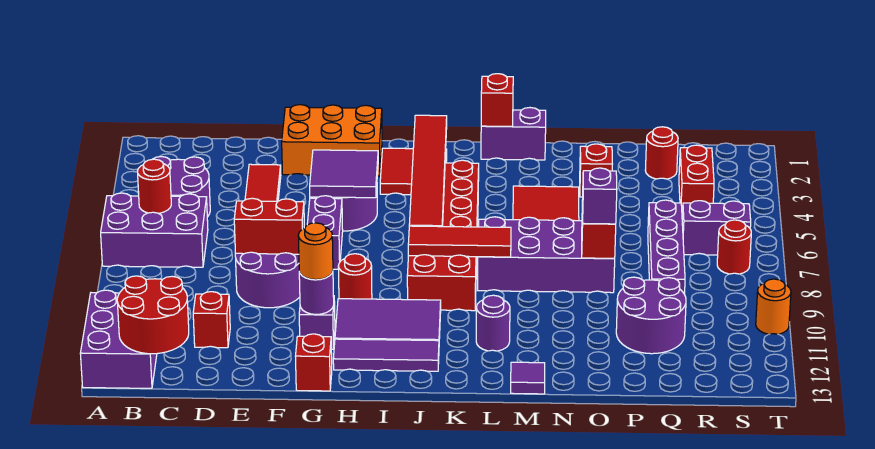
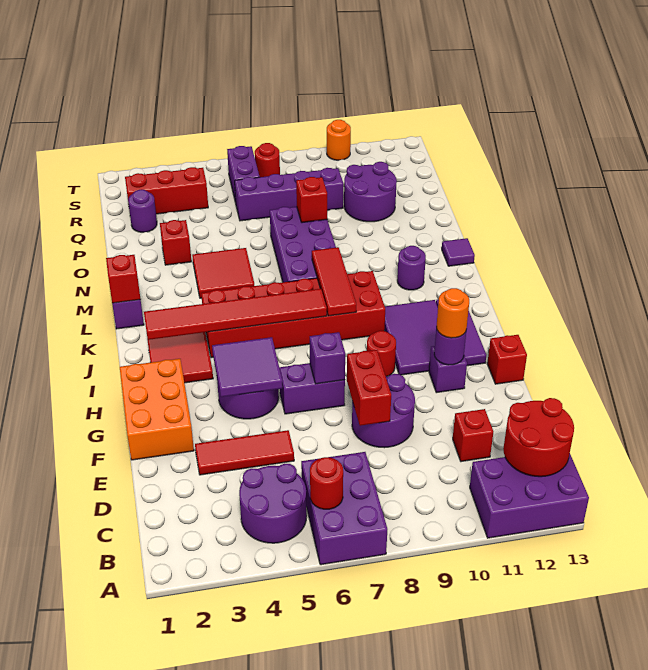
purple brick O8 level 3 -> purple brick G7 level 2
red round brick Q2 level 1 -> purple round brick Q2 level 1
red brick R3:R4 level 1 -> red brick R2:R4 level 1

